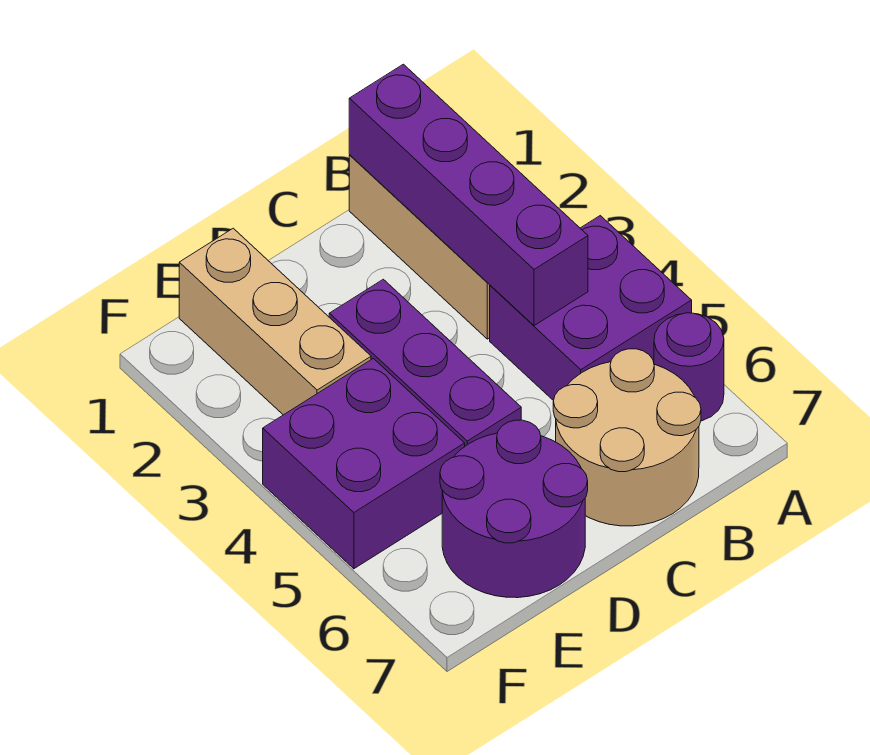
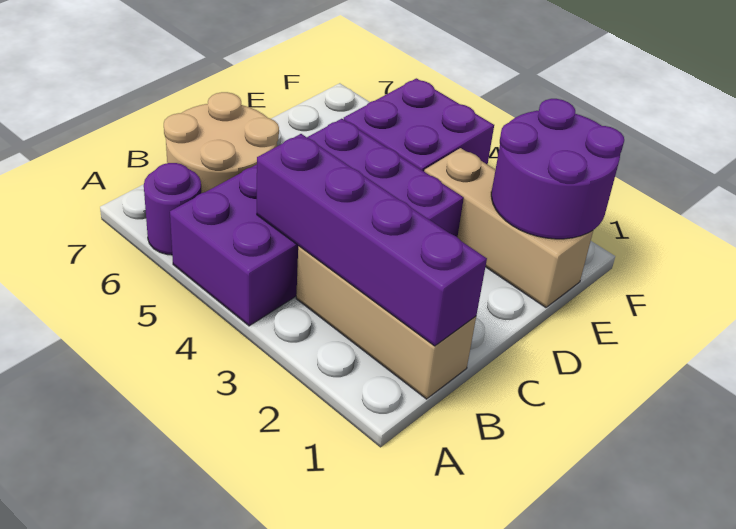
purple round brick D6:E7 level 1 -> purple round brick E1:F2 level 2

